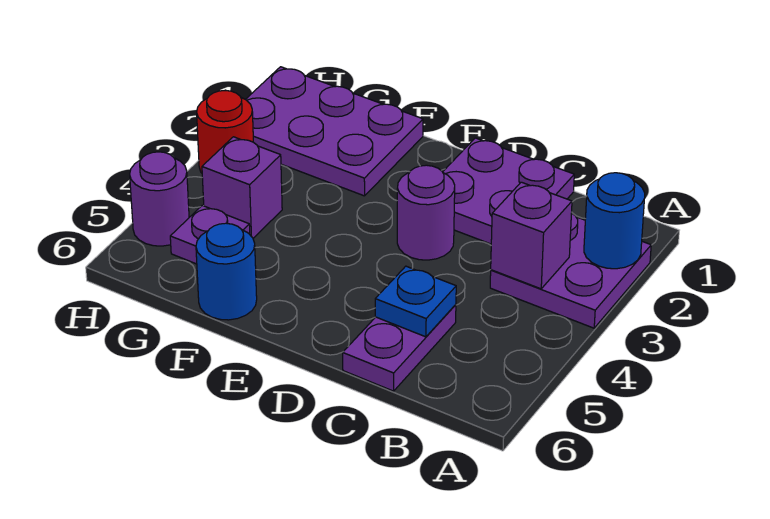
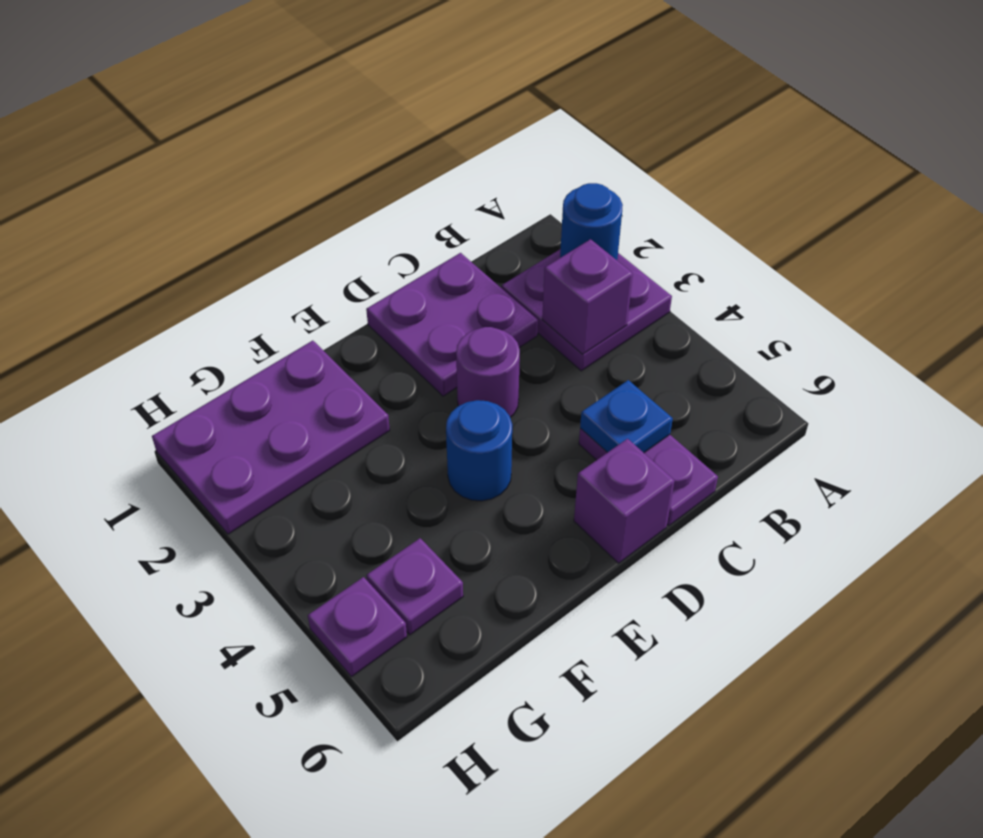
blue round brick F6 level 1 -> blue round brick E4 level 1
purple brick G4 level 1 -> purple brick D6 level 1
red round brick H3 level 1 -> none
purple round brick H5 level 1 -> purple plate H5 level 1

